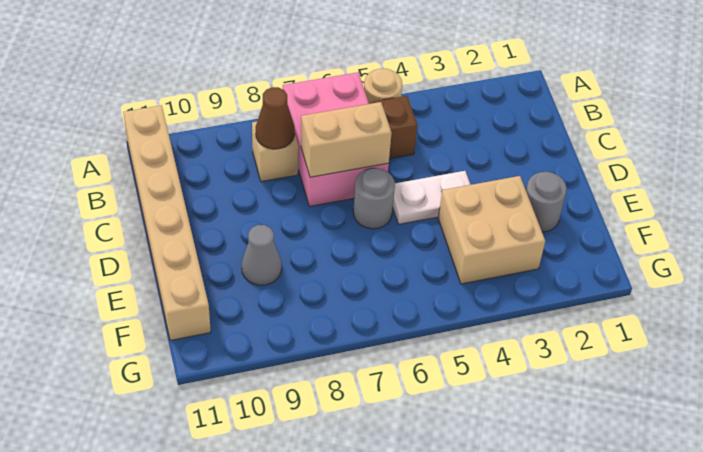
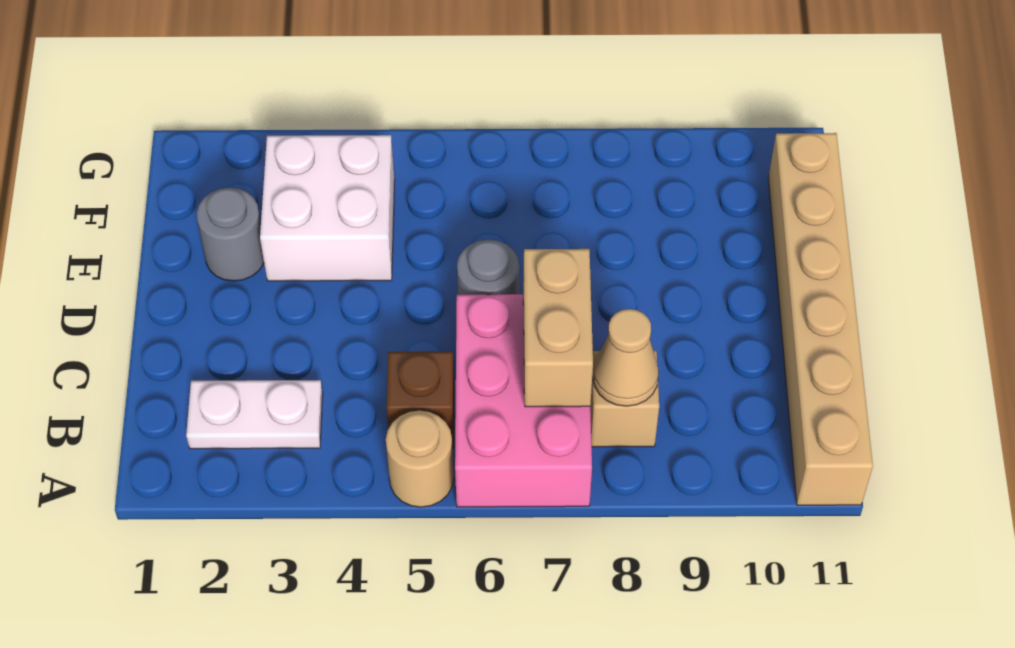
brown cone B8 level 2 -> tan cone B8 level 2
tan brick C6:C7 level 2 -> tan brick B7:C7 level 2
white plate D4:D5 level 1 -> white plate B2:B3 level 1
tan brick E3:F4 level 1 -> white brick E3:F4 level 1
grey cone E9 level 1 -> none

